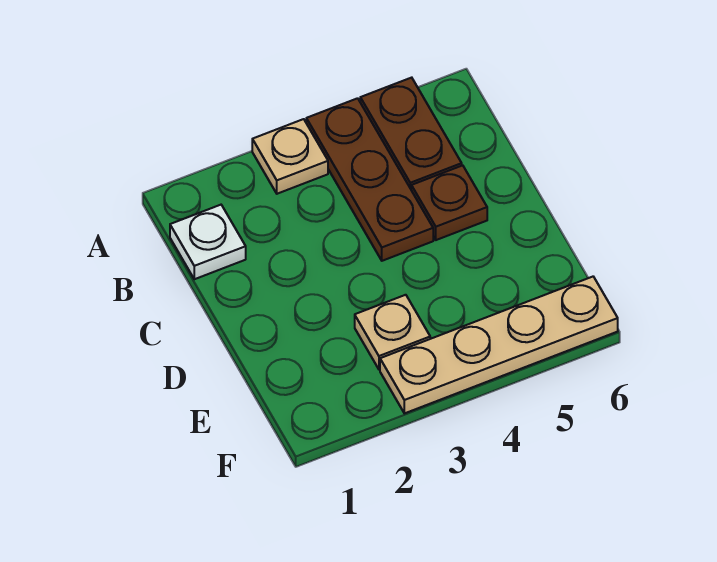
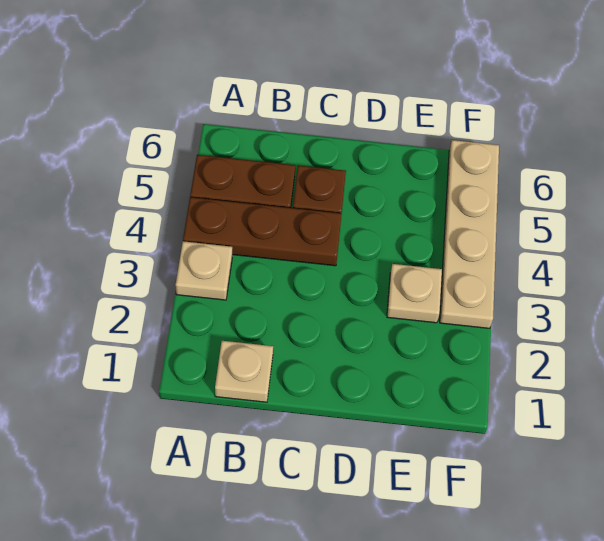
white plate B1 level 1 -> tan plate B1 level 1

